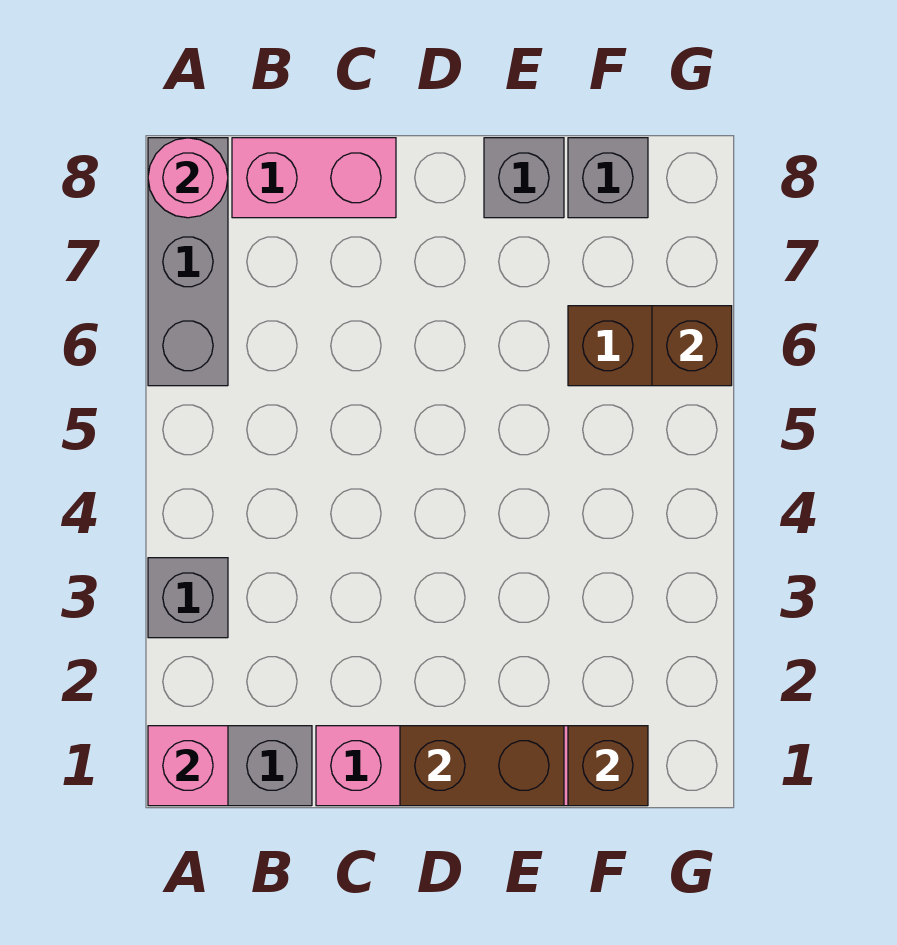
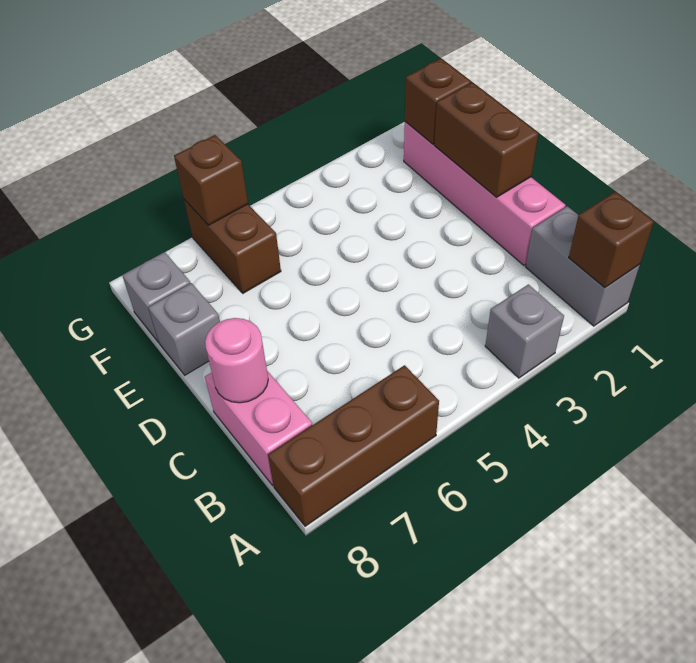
pink brick A1 level 2 -> brown brick A1 level 2
grey brick A6:A8 level 1 -> brown brick A6:A8 level 1
pink round brick A8 level 2 -> pink round brick C8 level 2

